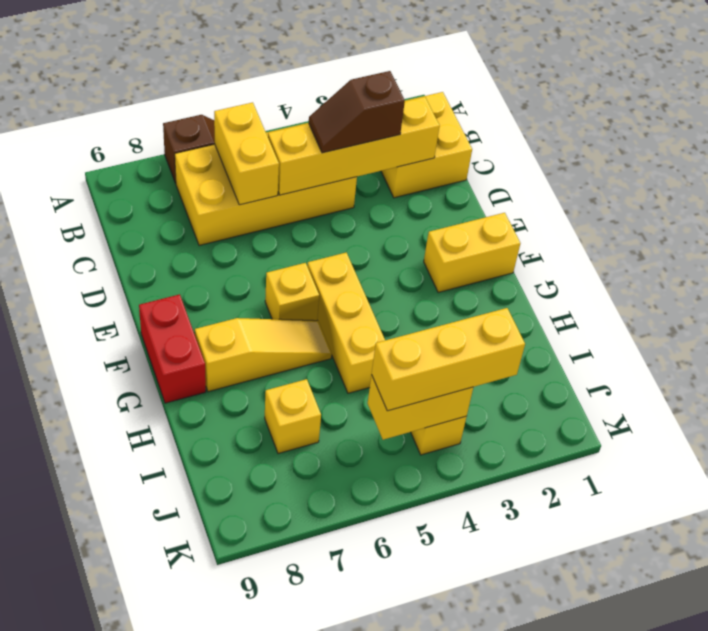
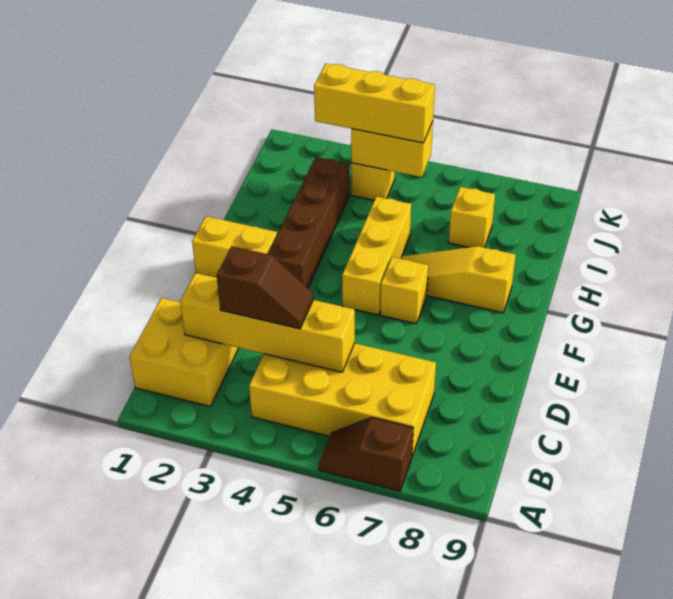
yellow brick B6:C6 level 2 -> none
none -> brown brick F3:I3 level 1
red brick F9:G9 level 1 -> none

